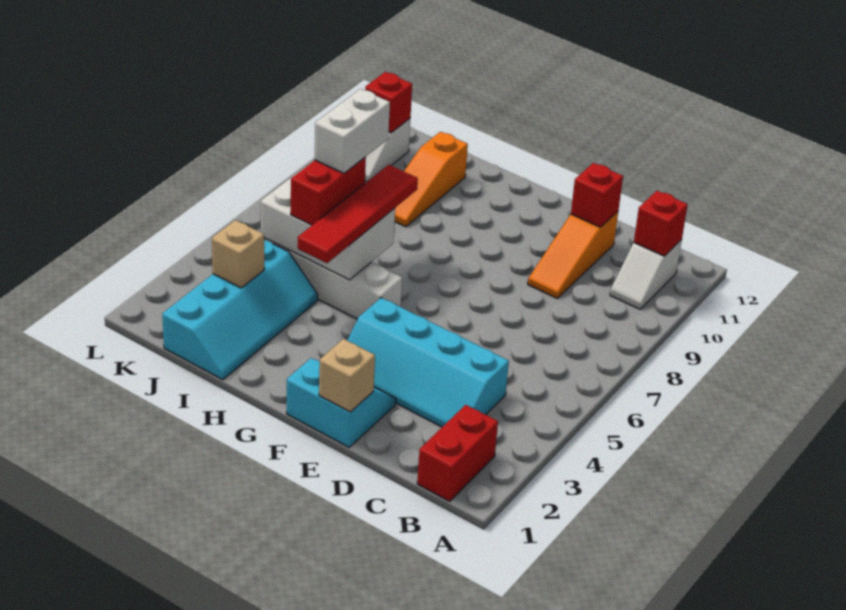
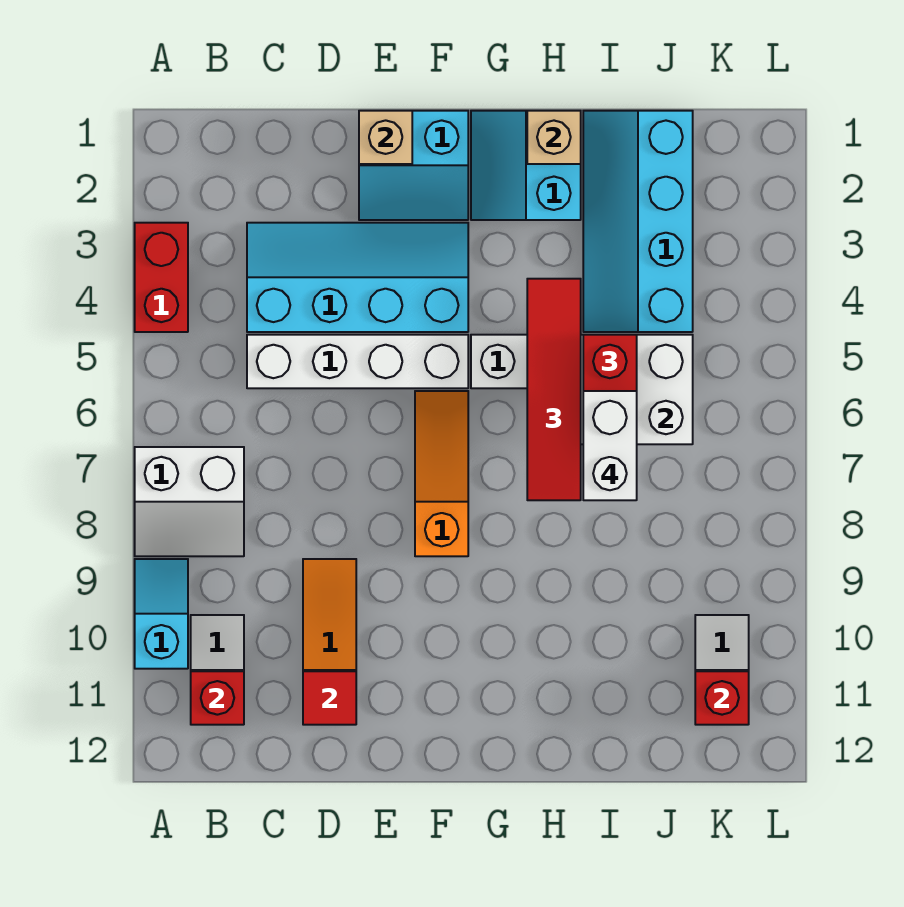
none -> white slope A7:B8 level 1 top 7
none -> cyan slope A9:A10 level 1 top 10
red brick B1:B2 level 1 -> red brick A3:A4 level 1
none -> white brick C5:F5 level 1
red brick D11 level 2 -> red tile D11 level 2
none -> cyan slope G1:H2 level 1 top H
orange slope I9:I11 level 1 top 11 -> orange slope F6:F8 level 1 top 8
tan brick J3 level 2 -> tan brick H1 level 2

